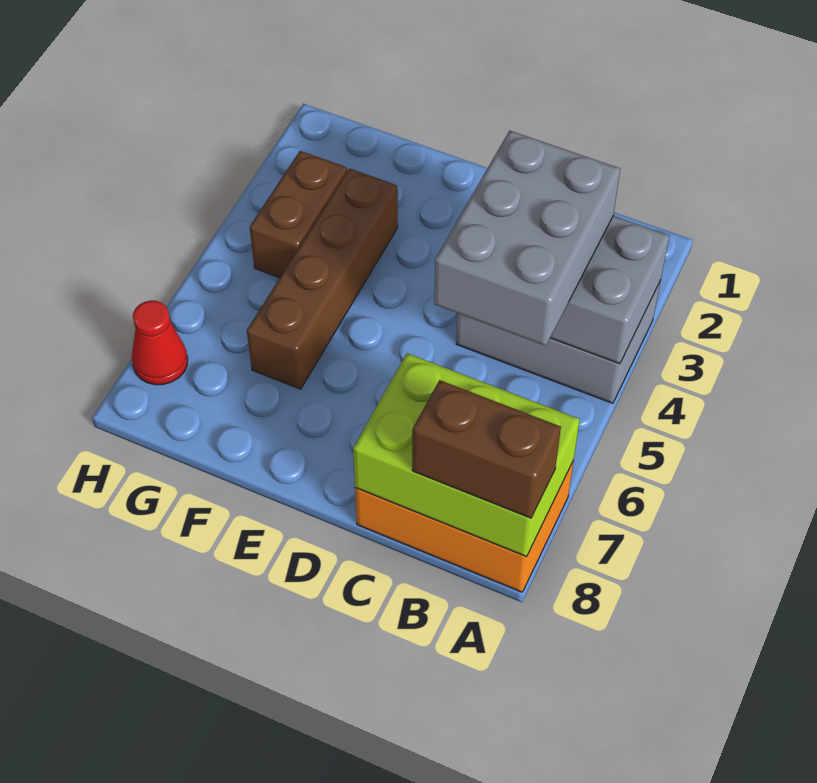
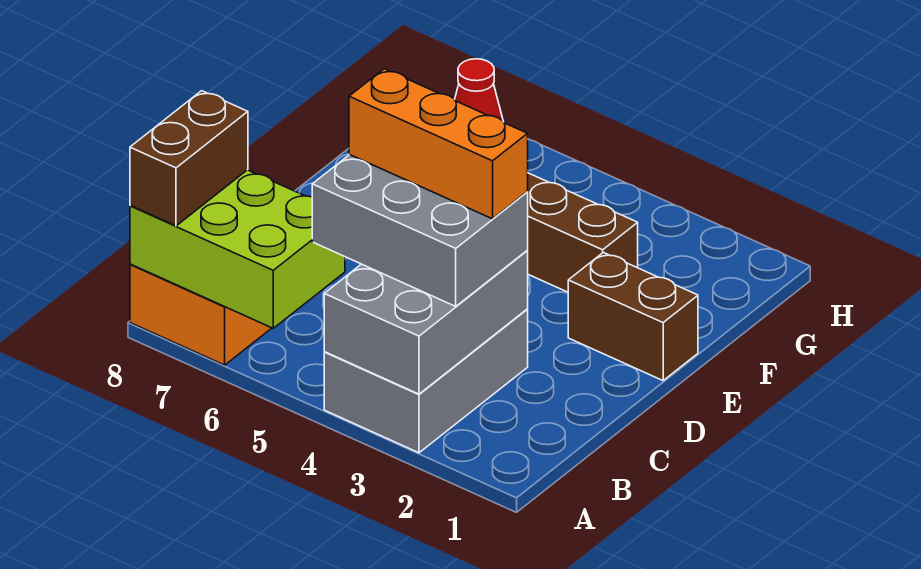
lime brick A7:C8 level 2 -> lime brick A6:B8 level 2
none -> orange brick C3:C5 level 4
brown brick G3:G4 level 1 -> brown brick E1:E2 level 1

